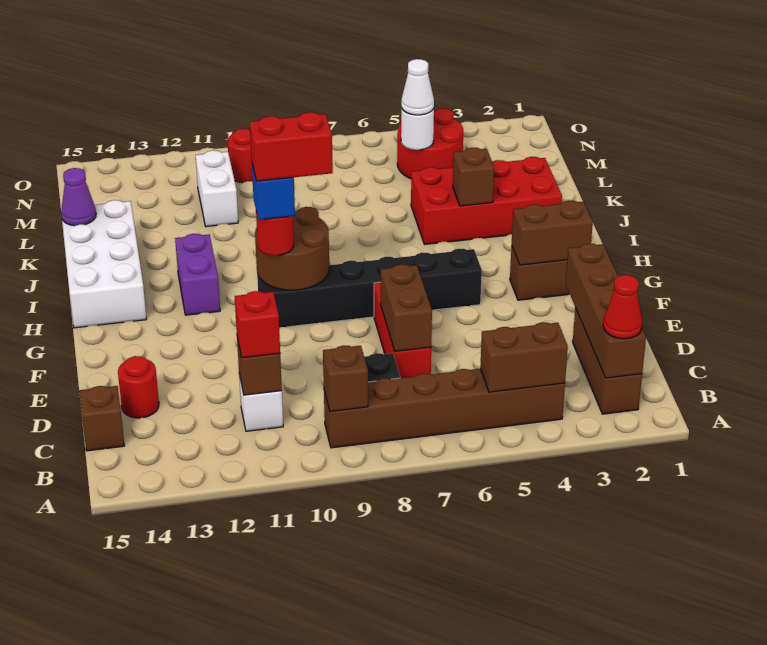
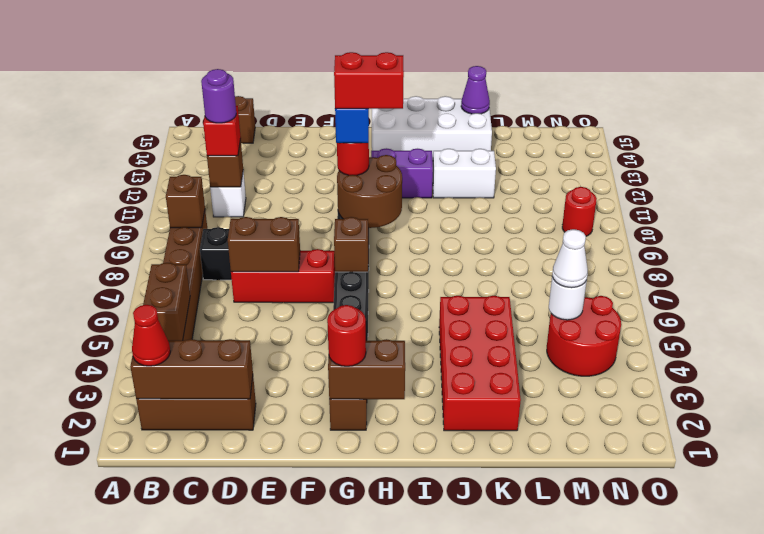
brown brick B2:E2 level 2 -> brown brick B2:D2 level 2
none -> purple round brick C11 level 4
red round brick D14 level 1 -> red round brick G2 level 3
brown brick G2:G3 level 2 -> brown brick G2:H2 level 2
red brick G9:G10 level 5 -> red brick G10:H10 level 5
brown brick J4 level 2 -> brown brick G7 level 2
white brick L11:M11 level 1 -> white brick J12:K12 level 1

